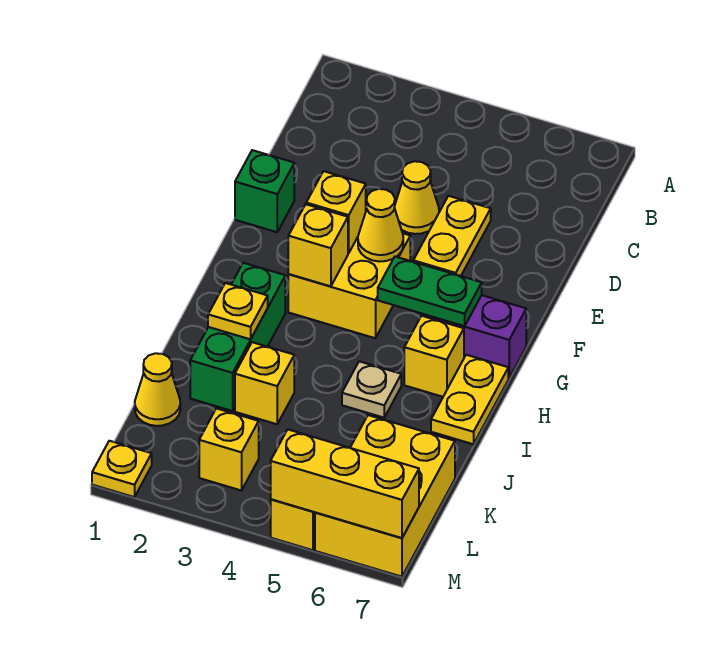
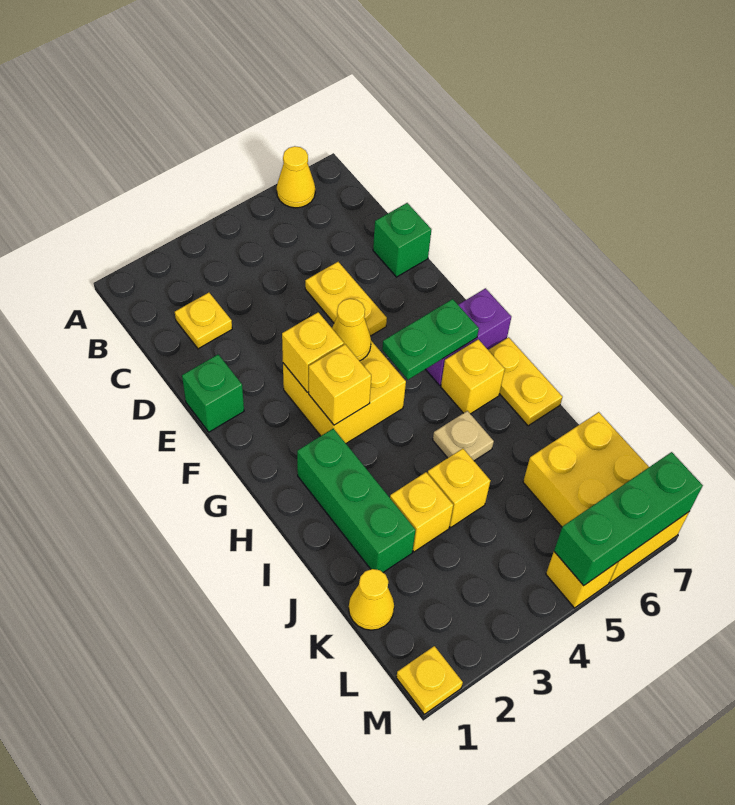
yellow cone D4 level 1 -> yellow cone A6 level 1
none -> green brick D7 level 1
yellow plate I2 level 2 -> yellow plate C2 level 1
yellow brick L3 level 1 -> yellow brick J4 level 1
yellow brick M5:M7 level 2 -> green brick M5:M7 level 2

